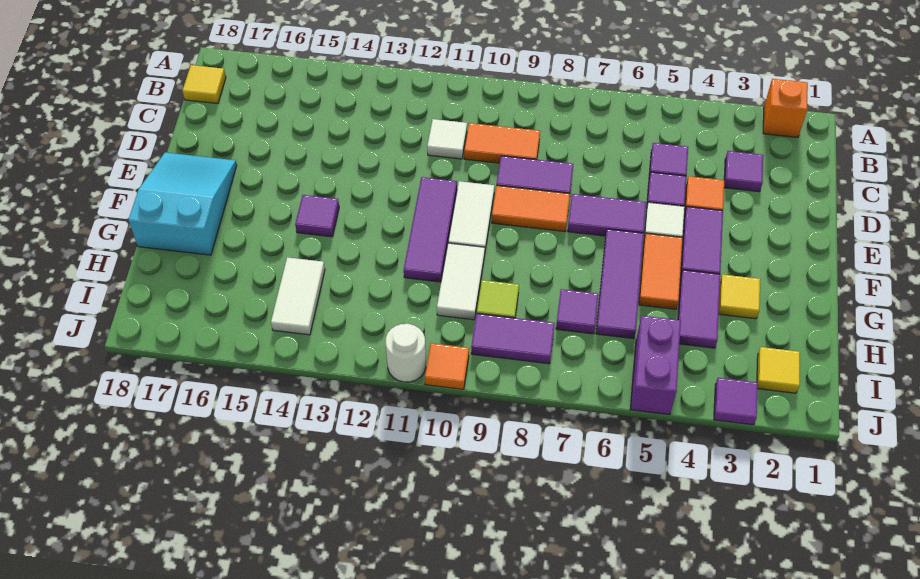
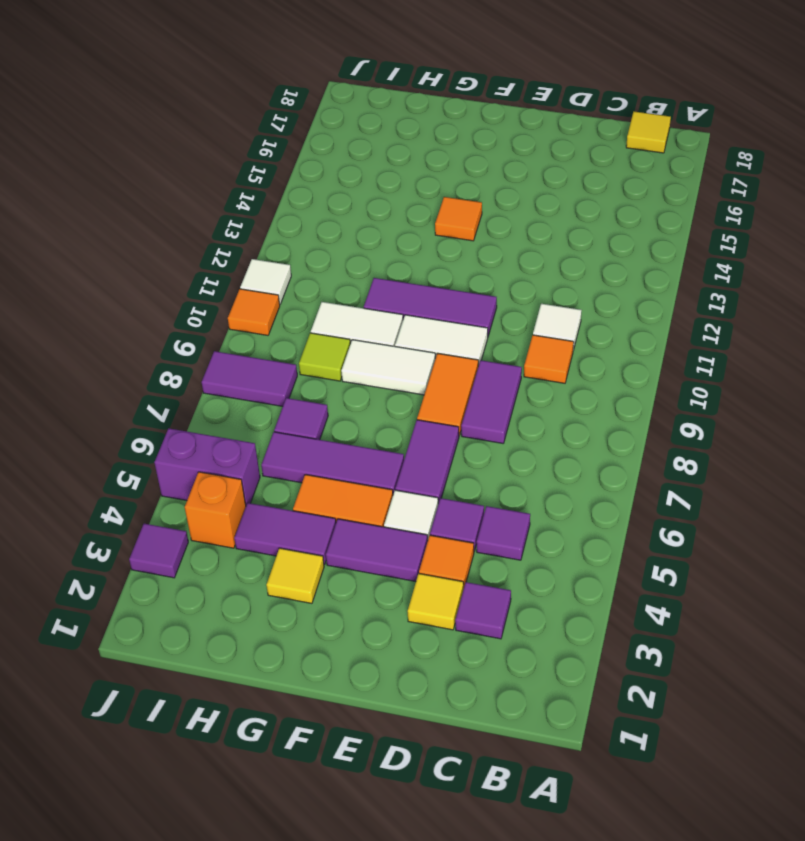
orange brick A2 level 1 -> orange brick I4 level 1
orange tile C9:C10 level 1 -> orange tile C10 level 1
cyan slope E17:G18 level 1 top G -> none
purple tile F14 level 1 -> orange tile F14 level 1
white tile H14:I14 level 1 -> white tile F9:G9 level 1
yellow tile I2 level 1 -> yellow tile D3 level 1
purple tile I8:I9 level 1 -> purple tile I8:J8 level 1
white round brick J11 level 1 -> white tile J11 level 1

